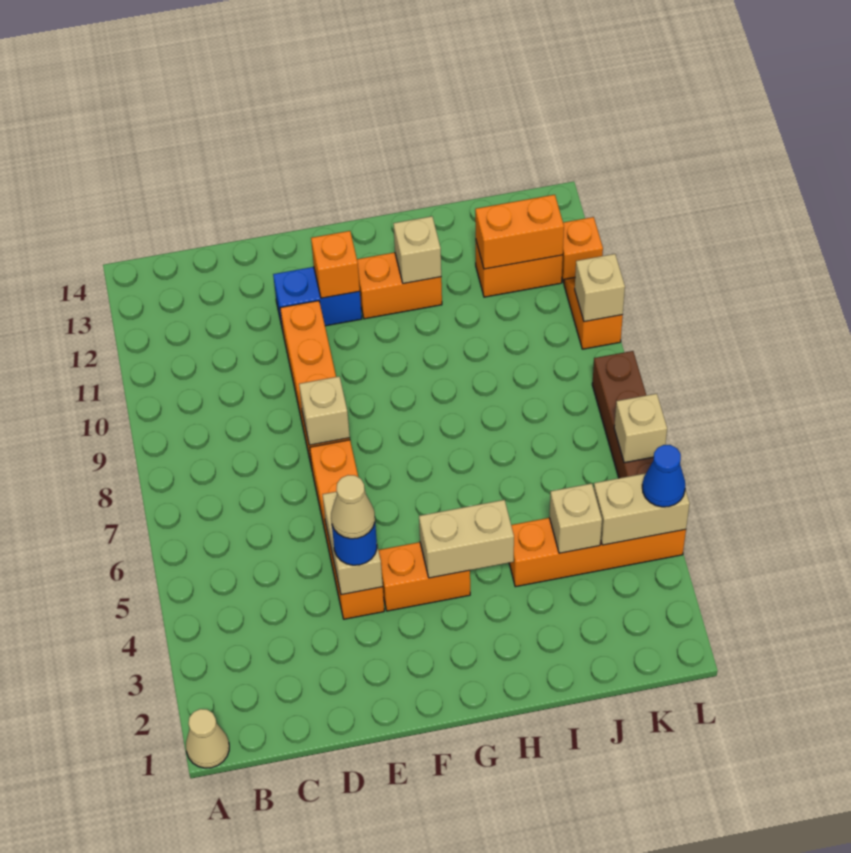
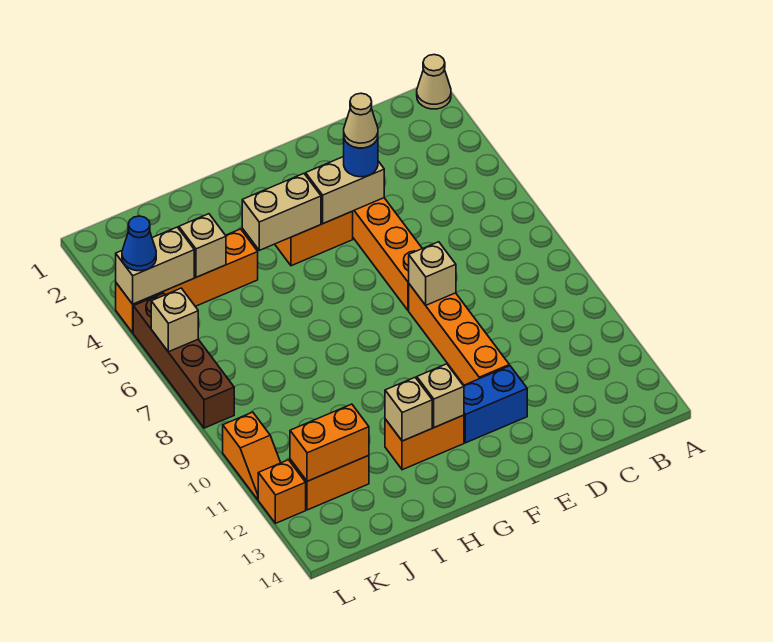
tan brick E4:E5 level 2 -> tan brick E4:F4 level 2
orange brick F12 level 2 -> none
tan brick L10 level 2 -> tan brick G12 level 2

